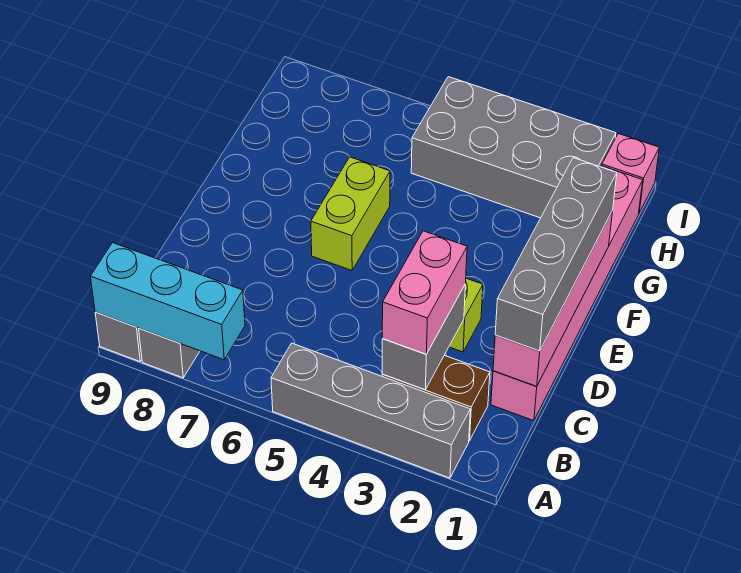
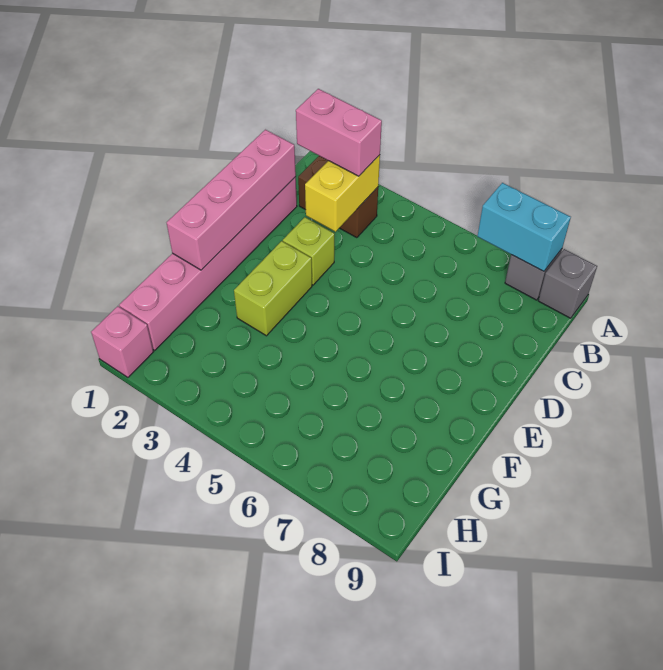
grey brick A2:A5 level 1 -> none
cyan brick A7:A9 level 2 -> cyan brick A7:A8 level 2
grey brick B3:C3 level 2 -> yellow brick B3:C3 level 2
pink brick B3:C3 level 3 -> pink brick B2:B3 level 3
grey brick C1:F1 level 3 -> none
lime brick E6:F6 level 1 -> lime brick E3:F3 level 1
grey brick H2:I5 level 1 -> none

